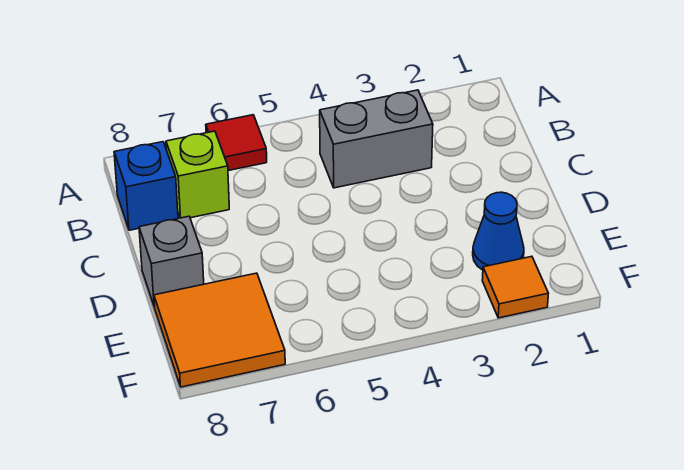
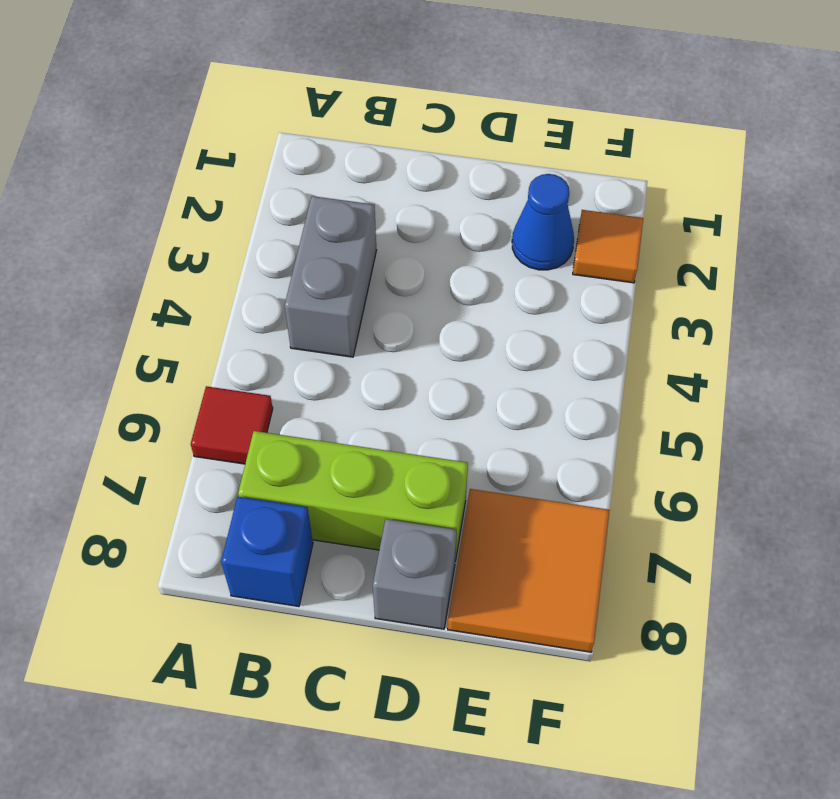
lime brick B7 level 1 -> lime brick B7:D7 level 1

